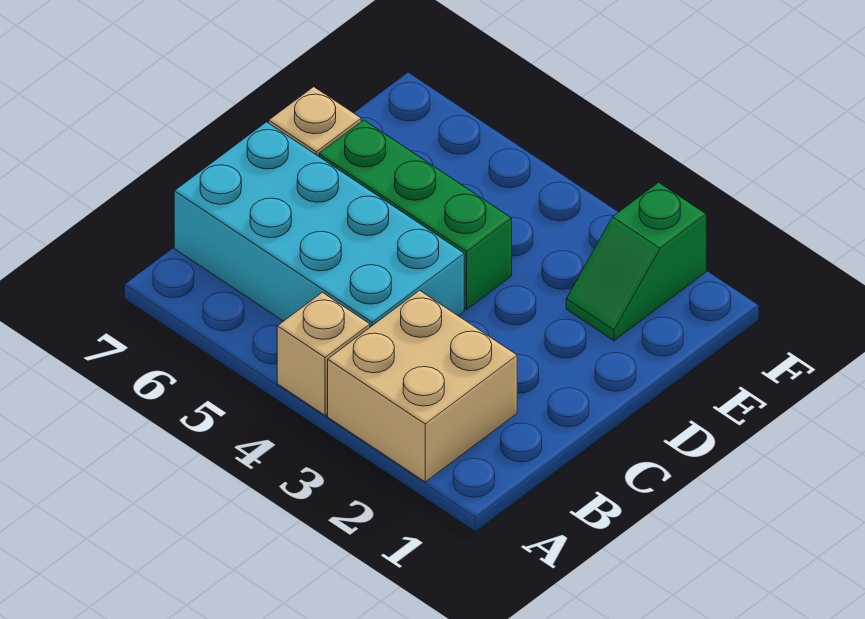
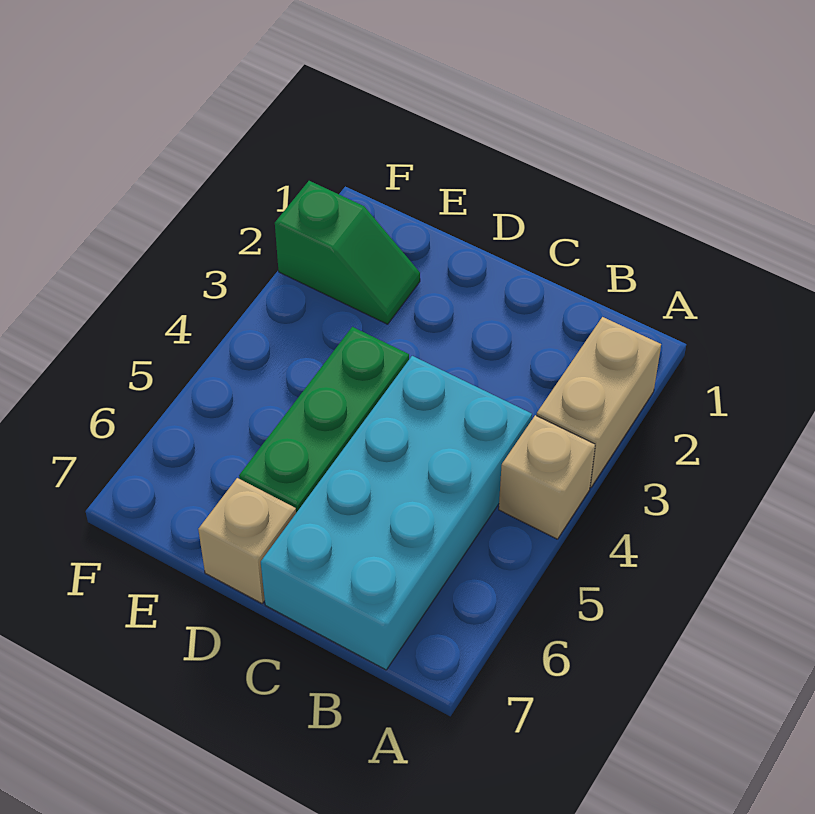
tan brick A2:B3 level 1 -> tan brick A2:A3 level 1

